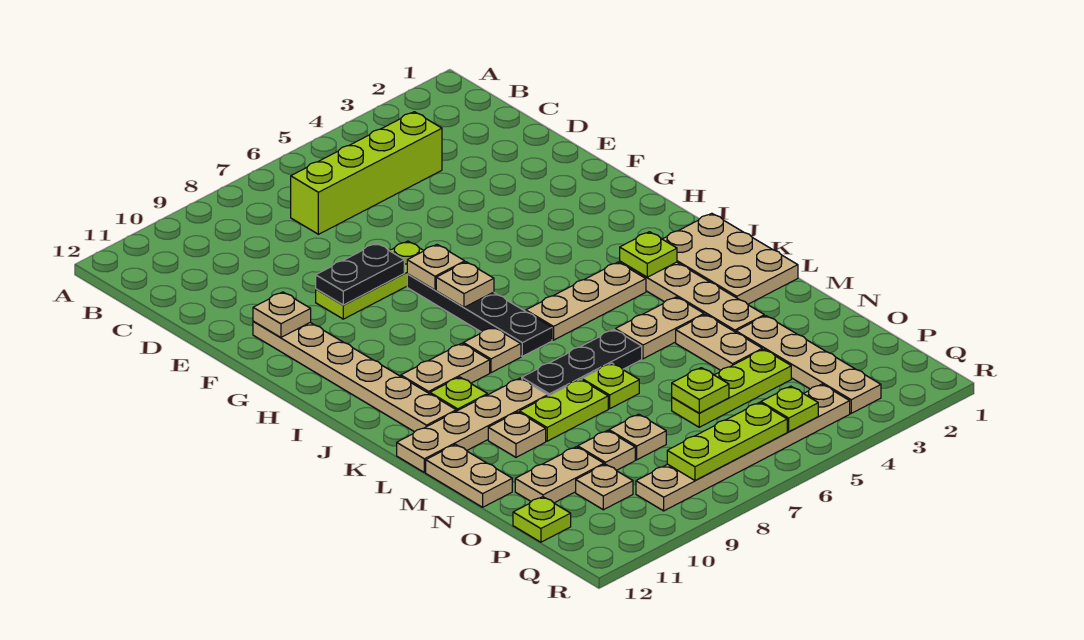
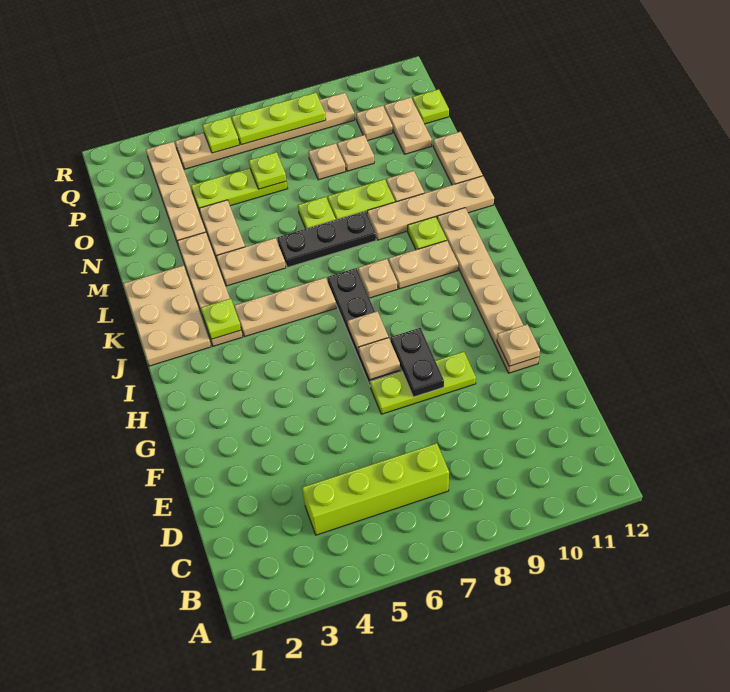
black plate F8:F9 level 2 -> black plate F8:G8 level 2
tan plate O10:O11 level 1 -> tan plate O11:P11 level 1

